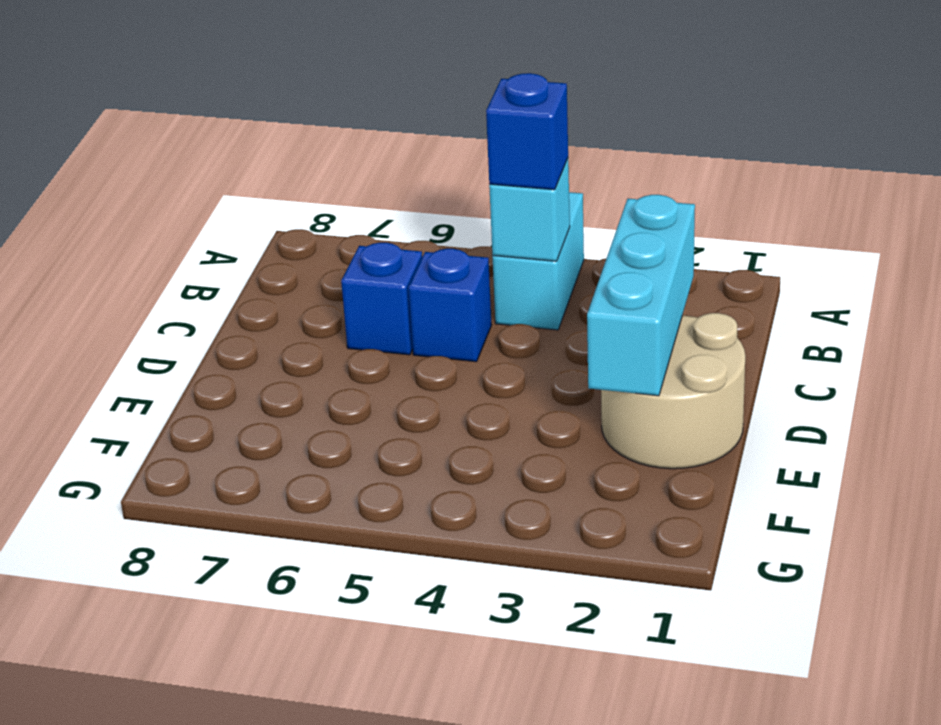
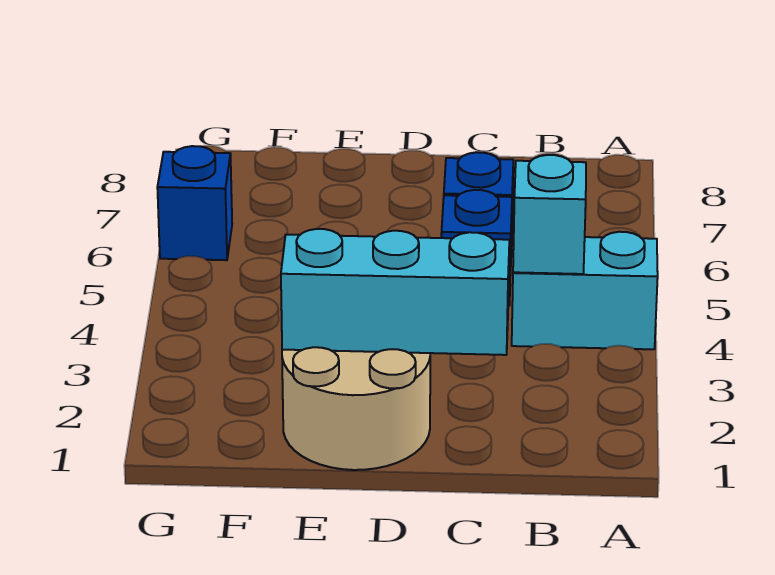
blue brick B4 level 3 -> blue brick G6 level 1

